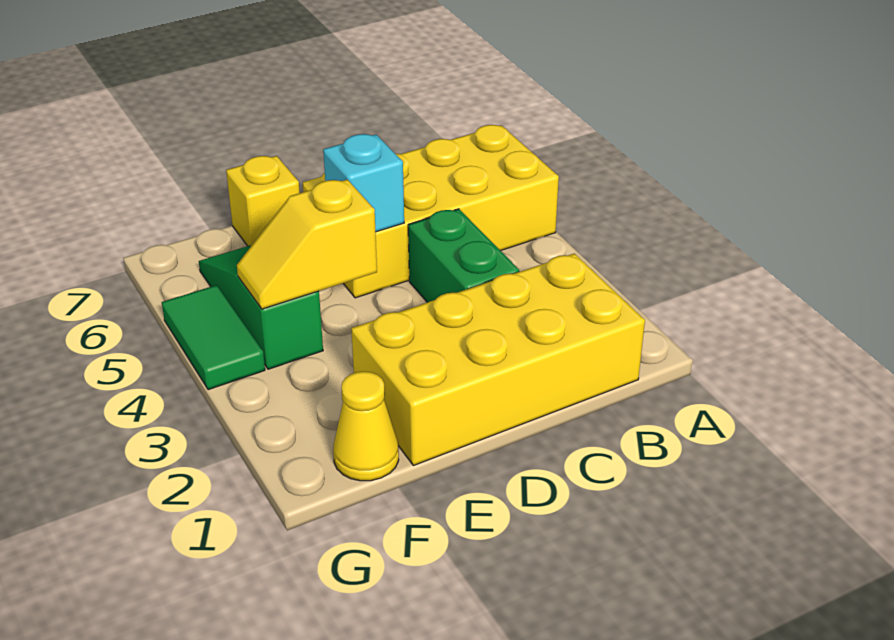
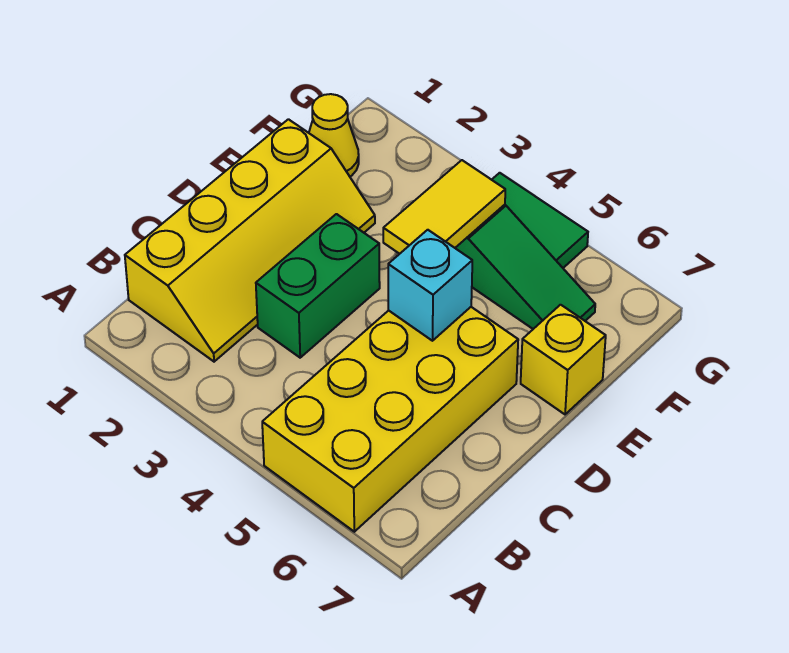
yellow brick B1:E2 level 1 -> yellow slope B1:E2 level 1 top 1
green brick C3:C4 level 1 -> green brick C3:D3 level 1
yellow slope E4:F4 level 2 top E -> yellow tile E4:F4 level 2

